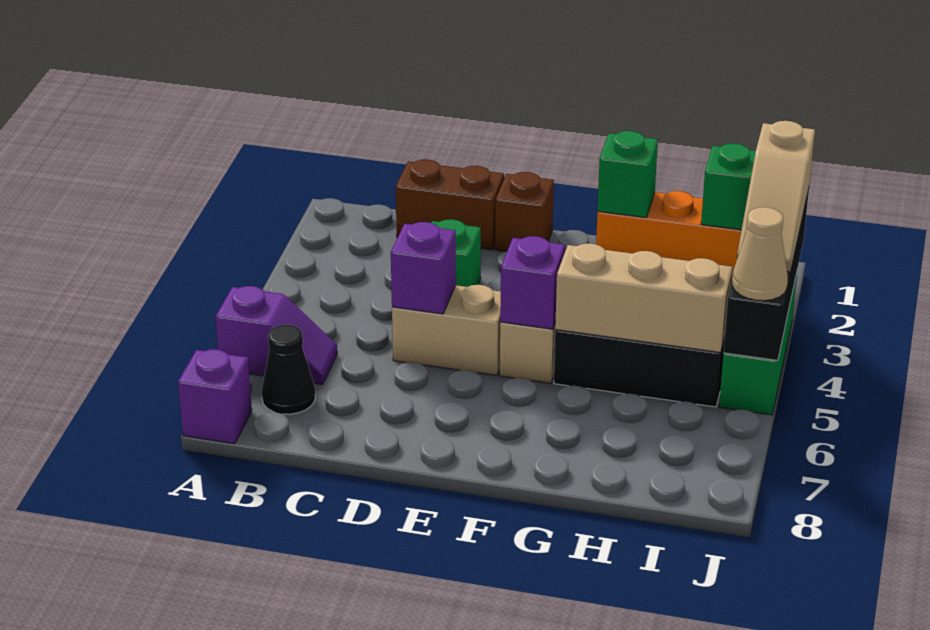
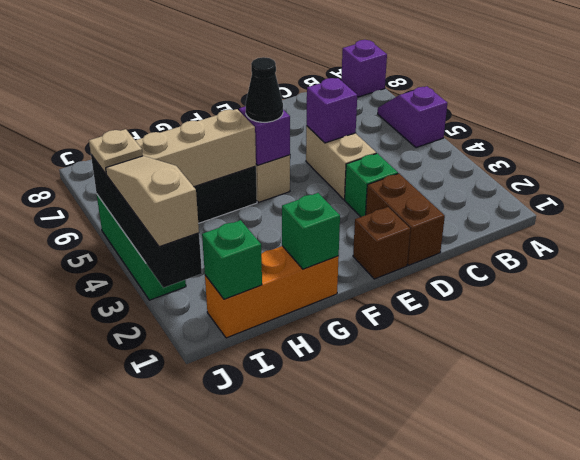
purple slope A6:B6 level 1 top A -> purple slope A5:A6 level 1 top 5
black cone B7 level 1 -> black cone F5 level 3
brown brick C1:D1 level 1 -> brown brick D1:D2 level 1
tan brick D5:E5 level 1 -> tan brick D4:D5 level 1
tan cone J5 level 3 -> tan plate J5 level 3

